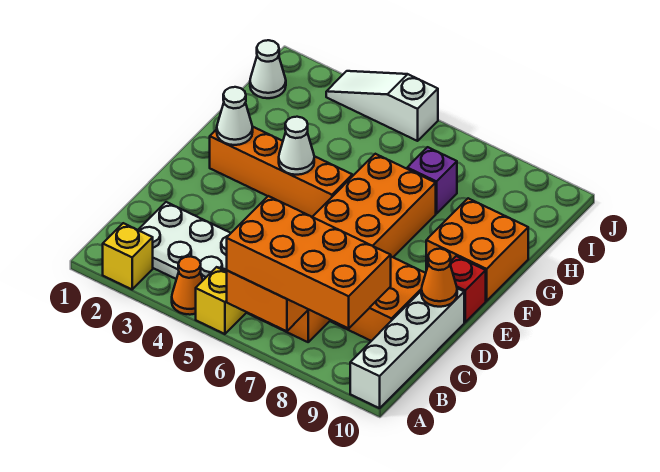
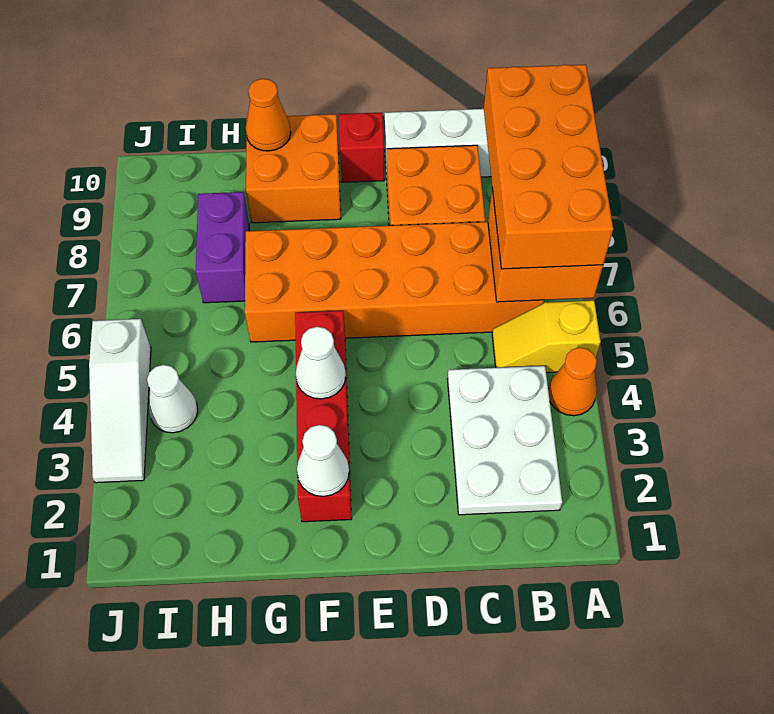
yellow brick A2 level 1 -> none
orange cone D10 level 2 -> orange cone G10 level 2
orange brick F2:F5 level 1 -> red brick F2:F5 level 1
purple brick H7 level 1 -> purple brick H7:H8 level 1
white cone I1 level 1 -> white cone I4 level 1

